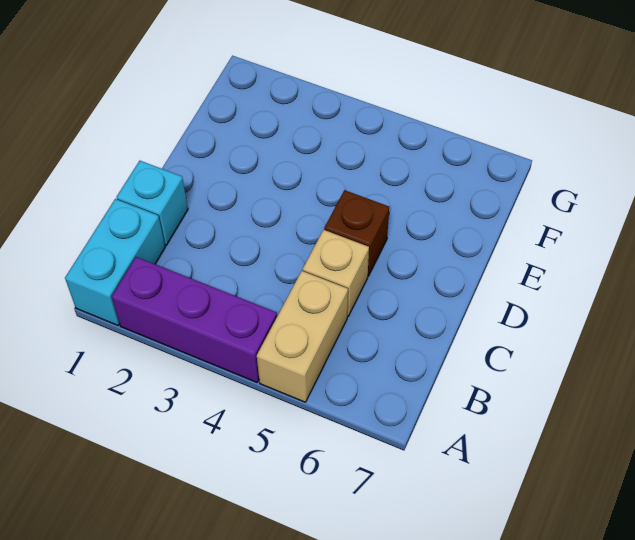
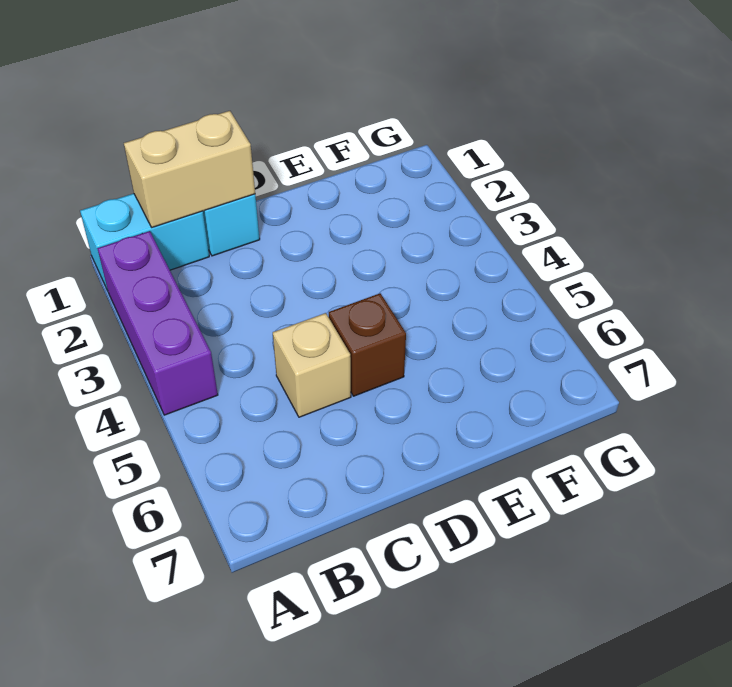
tan brick A5:B5 level 1 -> tan brick B1:C1 level 2

